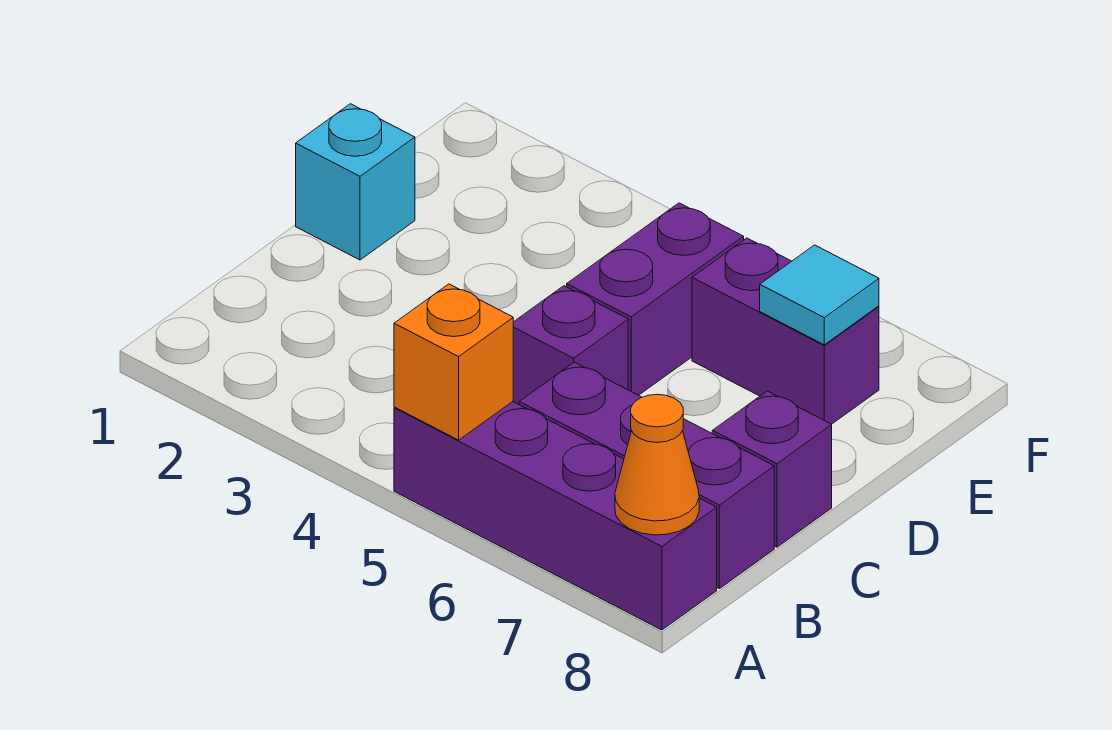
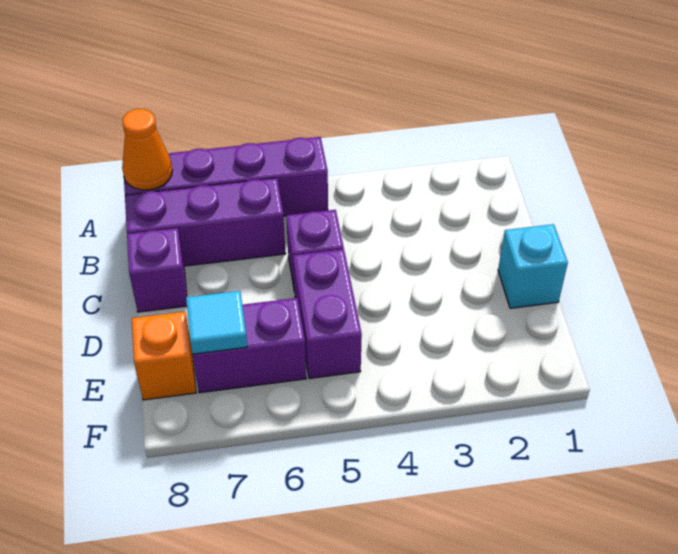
orange brick A5 level 2 -> orange brick E8 level 1

